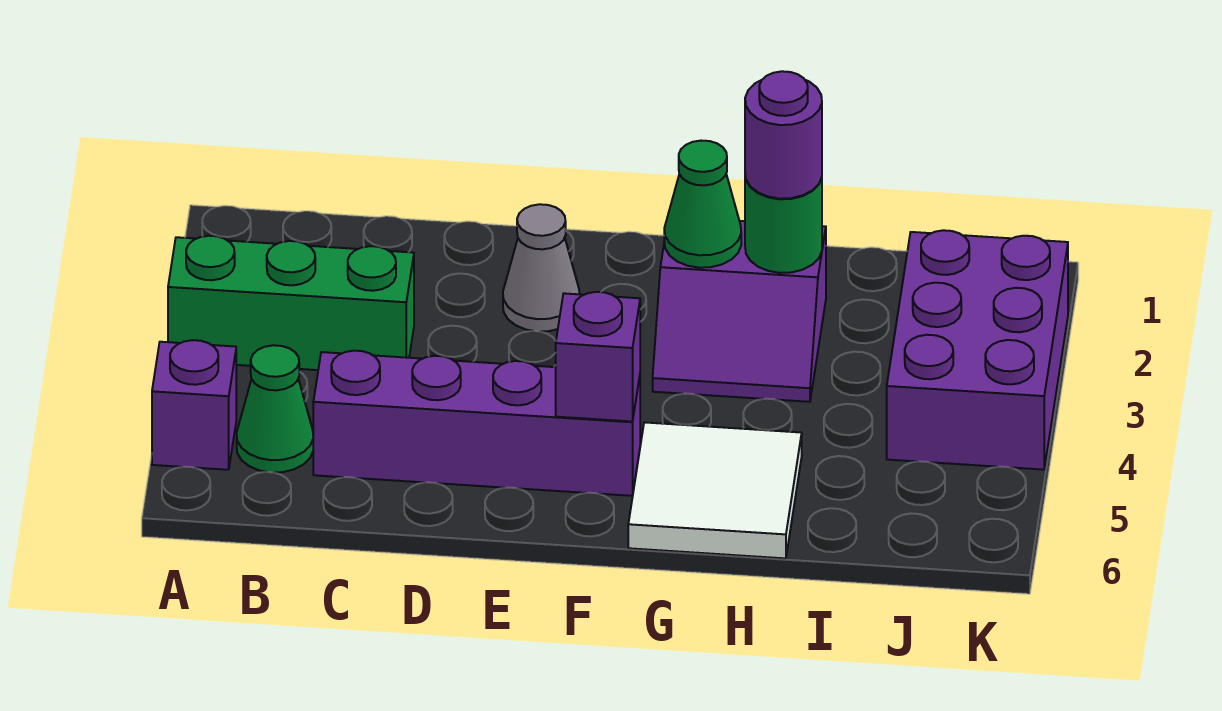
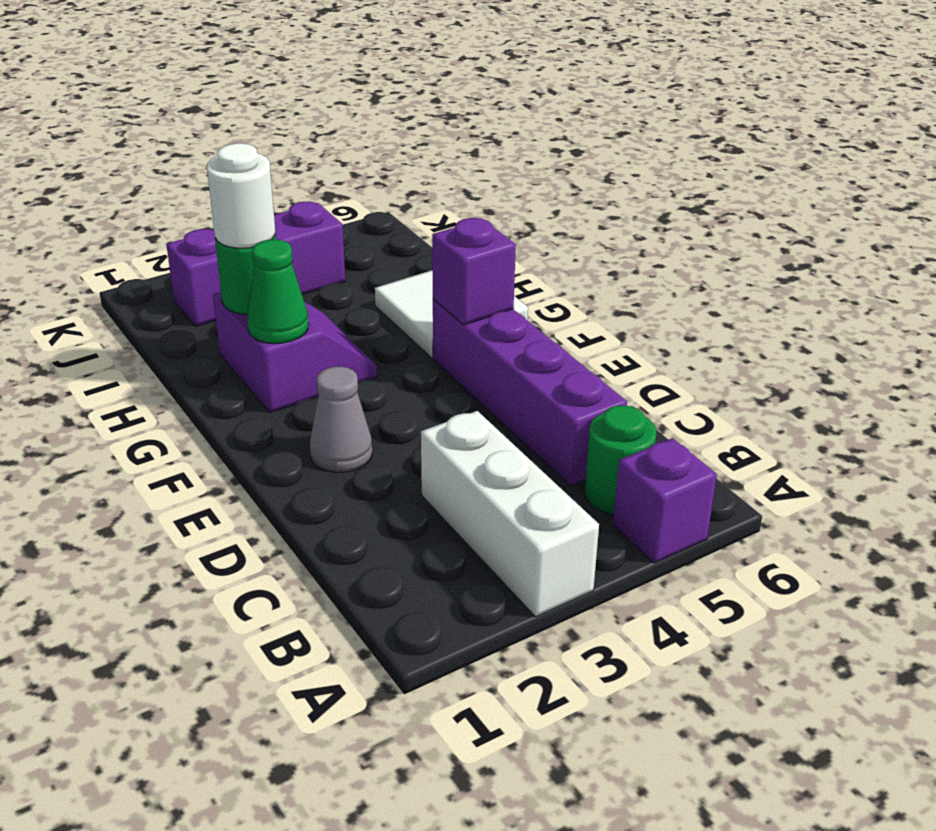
green brick A3:C3 level 1 -> white brick A3:C3 level 1
green cone B5 level 1 -> green round brick B5 level 1
purple round brick H2 level 3 -> white round brick H2 level 3
purple brick J2:K4 level 1 -> purple brick J2:J4 level 1

